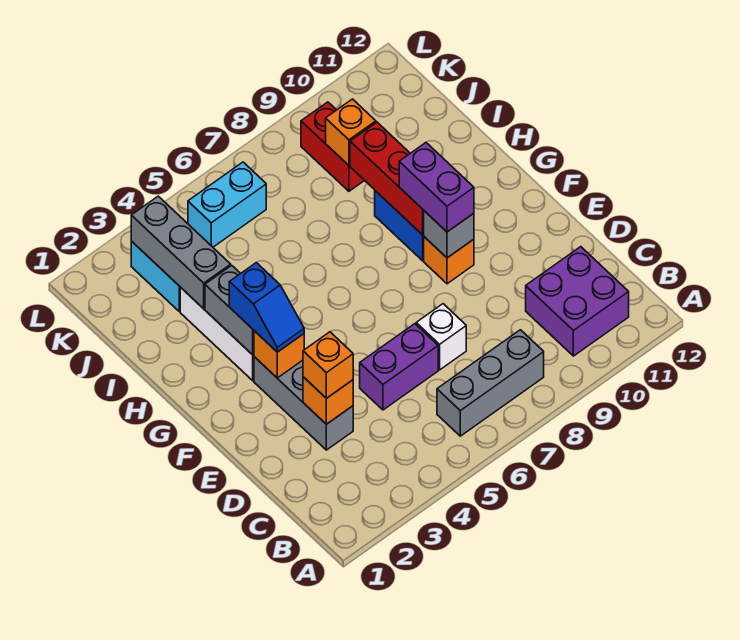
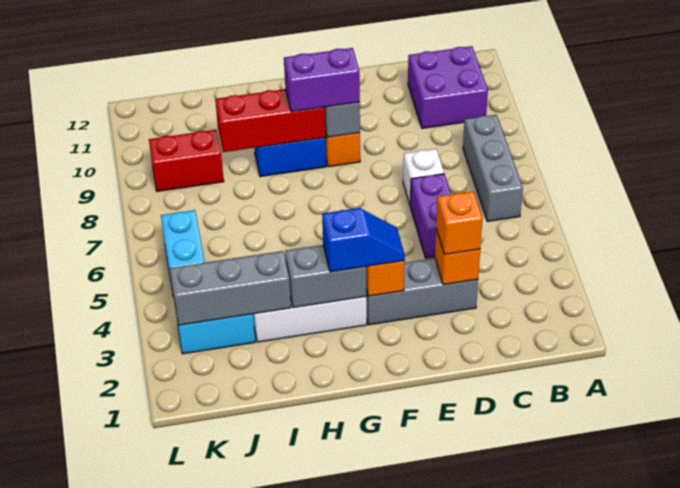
orange brick J9 level 2 -> none

